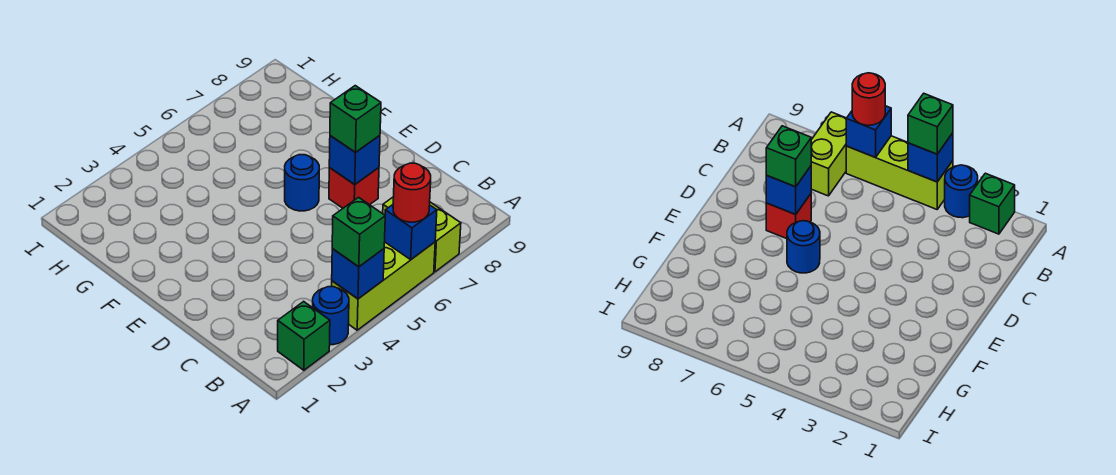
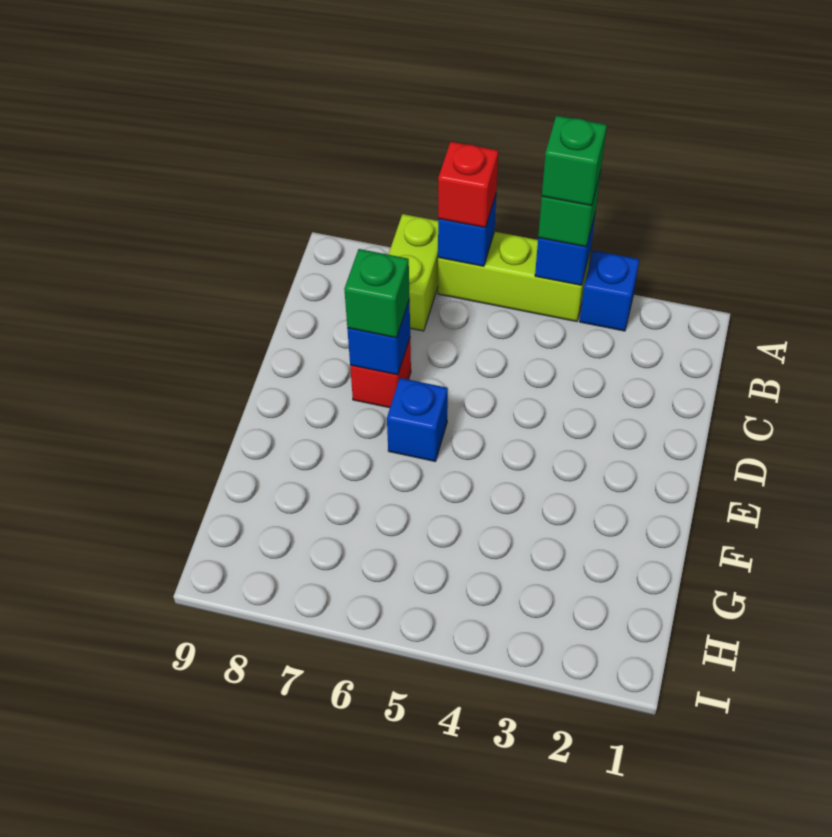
green brick A2 level 1 -> green brick A4 level 4
blue round brick A3 level 1 -> blue brick A3 level 1
red round brick A6 level 3 -> red brick A6 level 3
blue round brick E6 level 1 -> blue brick E6 level 1

